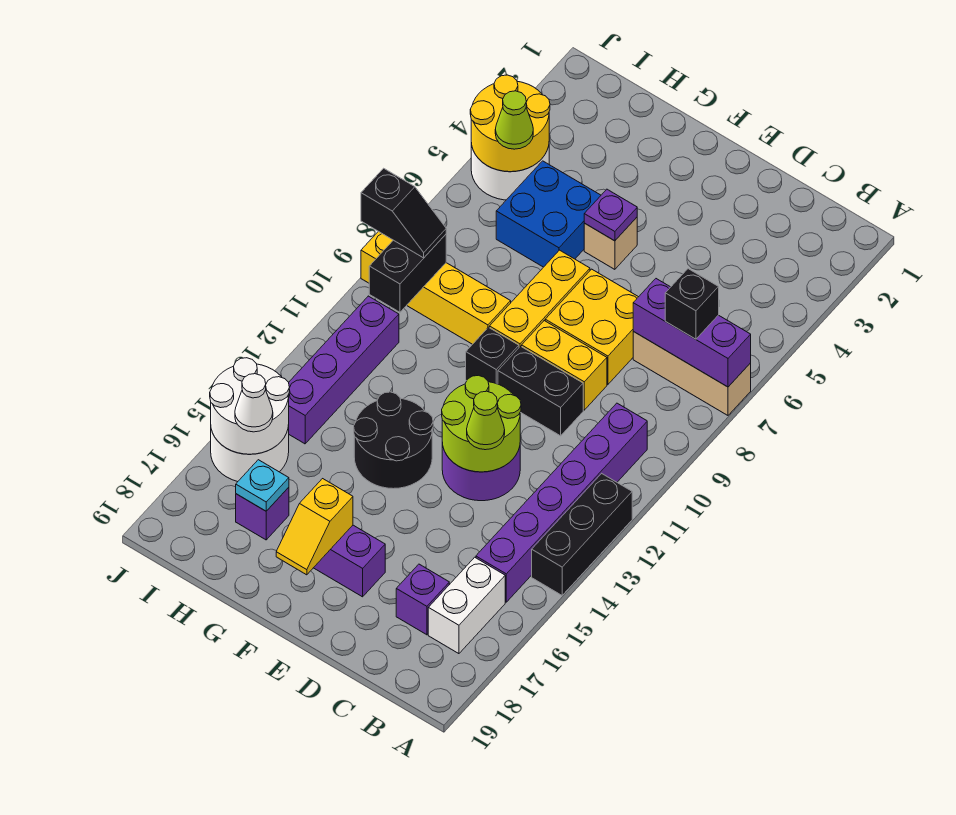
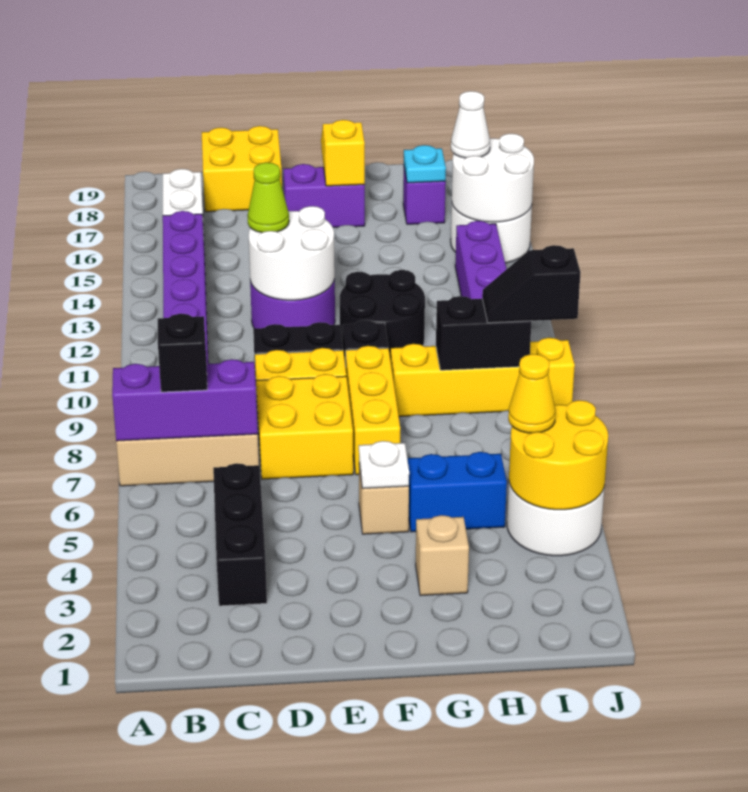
black brick A12:A14 level 1 -> black brick C3:C5 level 1
purple brick C17 level 1 -> none
none -> yellow brick C18:D19 level 1
lime round brick D12:E13 level 2 -> white round brick D12:E13 level 2
purple plate F5 level 2 -> white plate F5 level 2
black round brick F13:G14 level 1 -> black round brick F11:G12 level 1
none -> tan brick G3 level 1
blue brick G5:H6 level 1 -> blue brick G5:H5 level 1
lime cone I5 level 3 -> yellow cone I5 level 3
black brick I9:I10 level 2 -> black brick H9:I9 level 2

